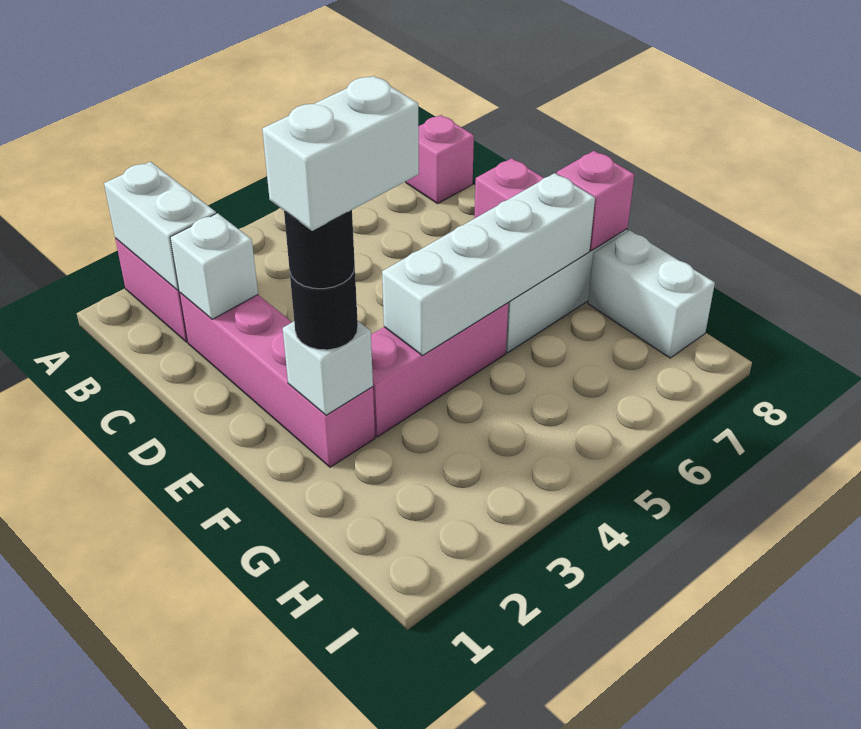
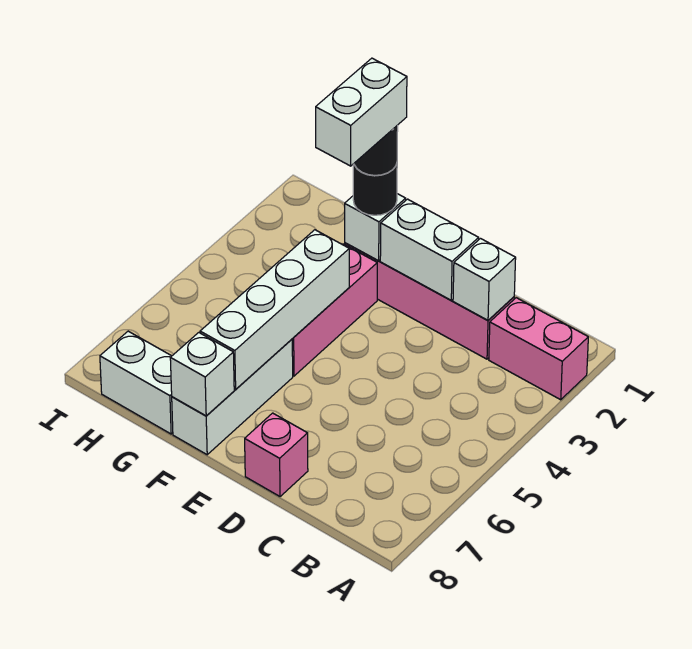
white brick A2:B2 level 2 -> white brick D2:E2 level 2
pink brick B8 level 1 -> none
pink brick F8 level 2 -> white brick F8 level 2

